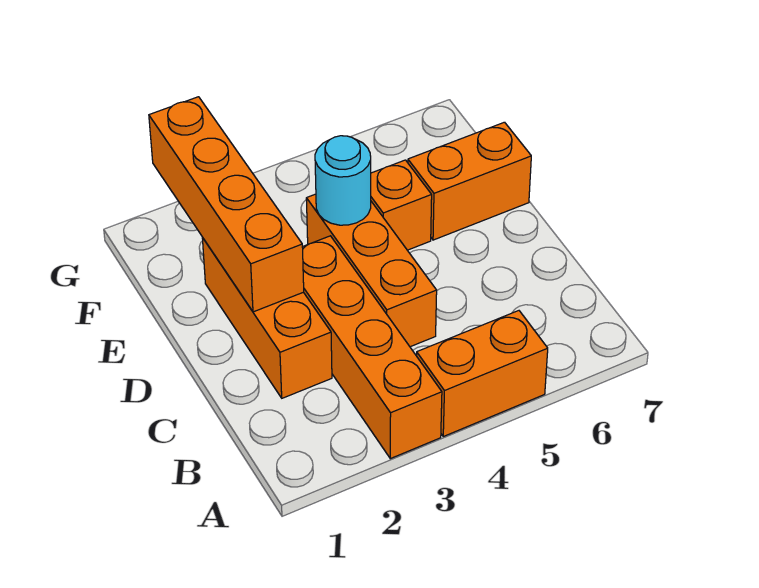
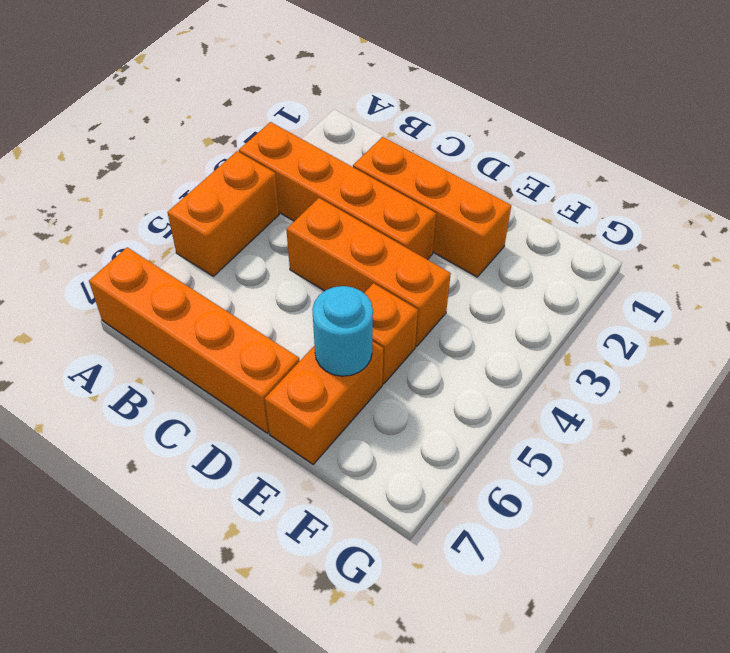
orange brick D2:G2 level 2 -> orange brick A7:D7 level 1
cyan round brick E4 level 2 -> cyan round brick E6 level 2

